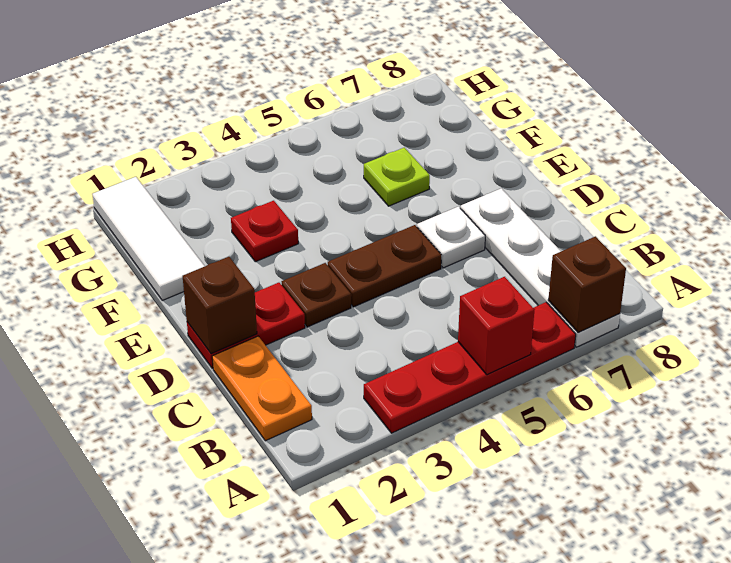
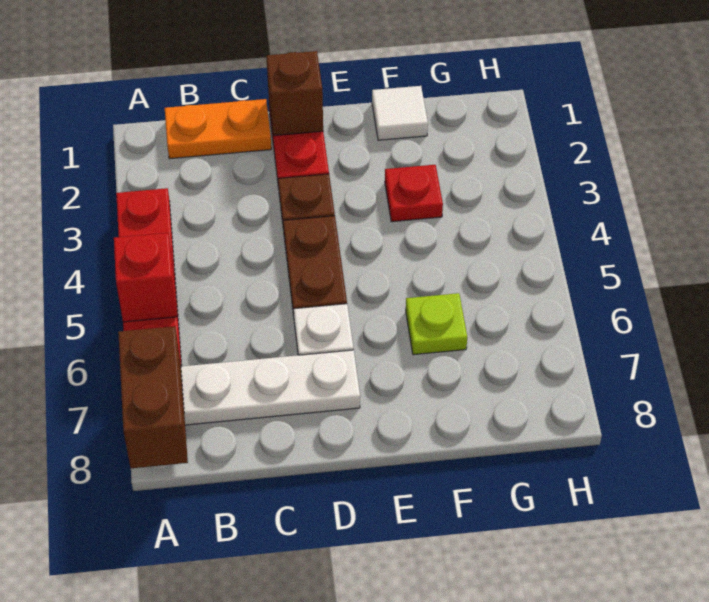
brown brick A7 level 2 -> brown brick A7:A8 level 2
white tile F1:H1 level 1 -> white tile F1 level 1

